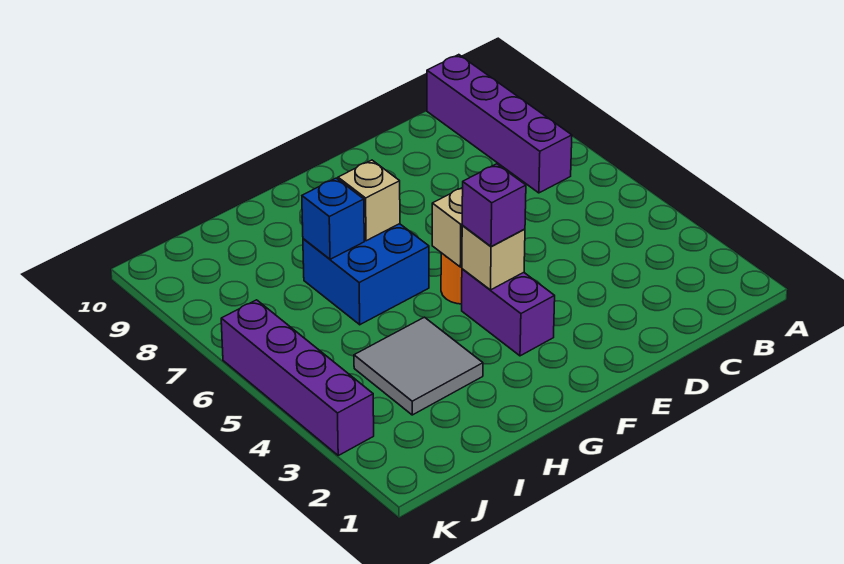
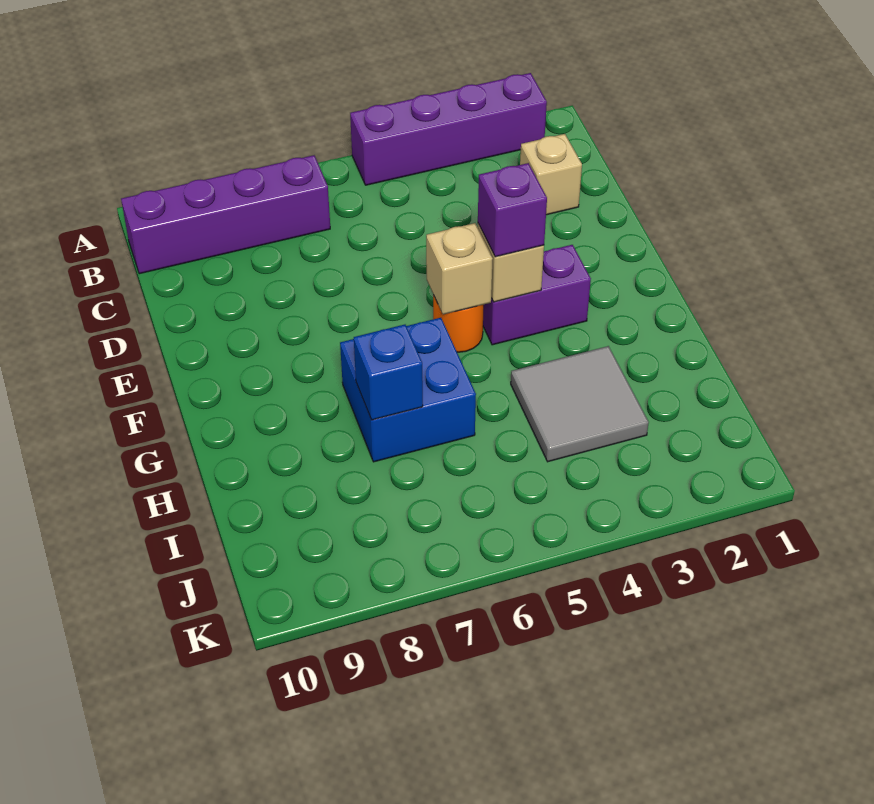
tan brick G7 level 2 -> tan brick C2 level 1
purple brick K3:K6 level 1 -> purple brick A2:A5 level 1

